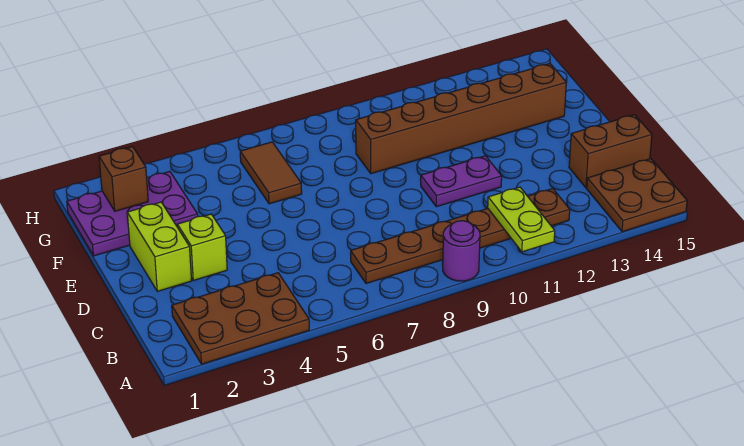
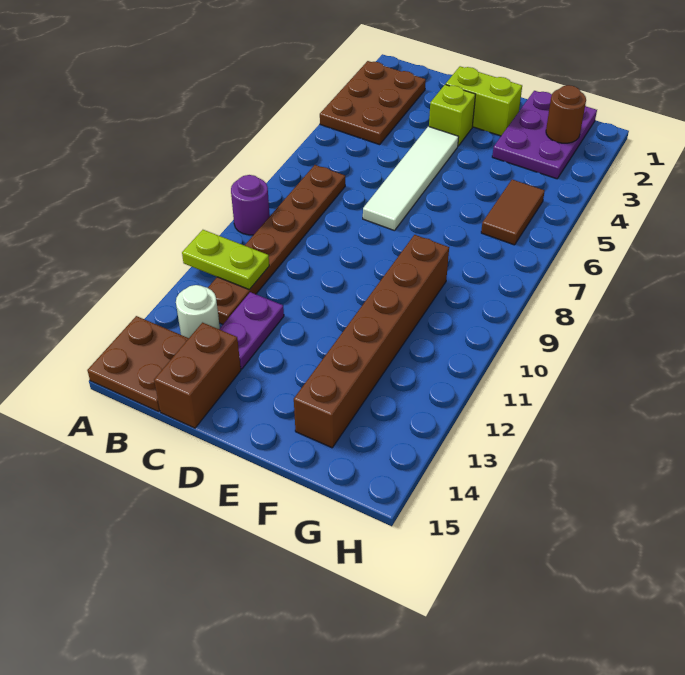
none -> white round brick B13 level 1
none -> white tile D4:D7 level 1
purple plate D10:D11 level 1 -> purple plate C12:C13 level 1
brown tile F6:G6 level 1 -> brown tile G5:G6 level 1
brown brick G2 level 2 -> brown round brick G2 level 2

